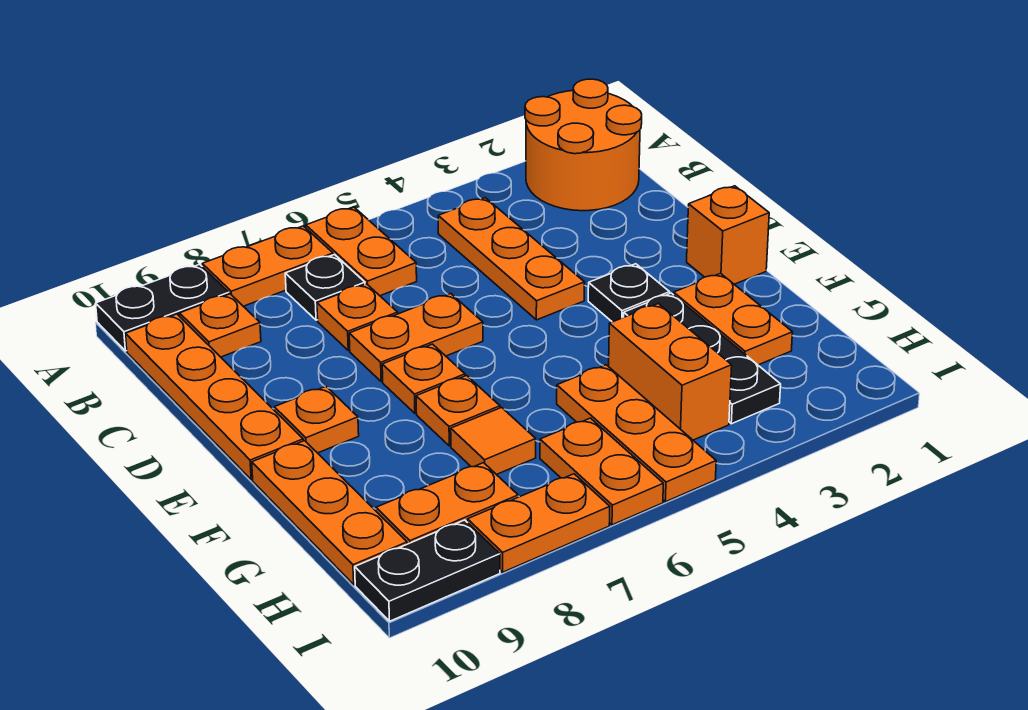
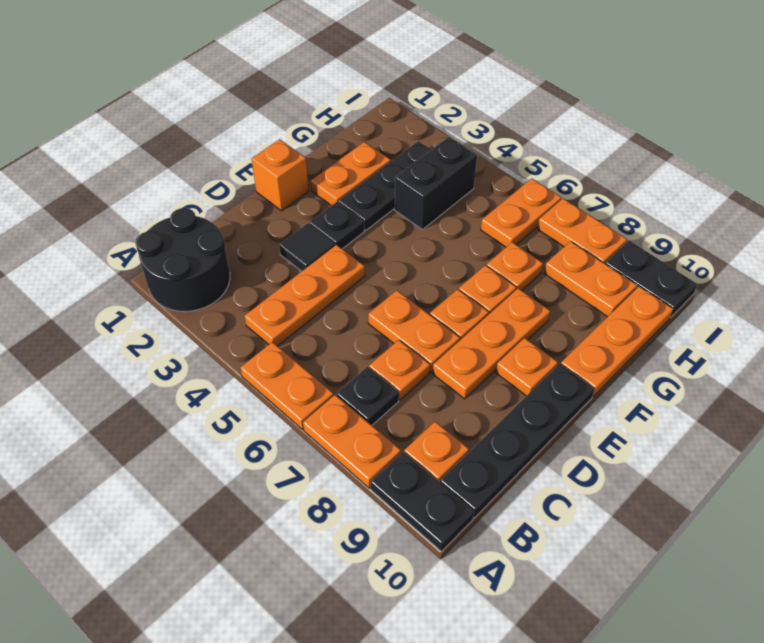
orange round brick A1:B2 level 1 -> black round brick A1:B2 level 1
orange plate A6:B6 level 1 -> orange plate A5:A6 level 1
orange plate B10:E10 level 1 -> black plate B10:E10 level 1
none -> black tile D3 level 1
orange brick G4:H4 level 1 -> black brick G4:H4 level 1
orange plate G5:I5 level 1 -> orange plate D8:F8 level 1
orange tile G7 level 1 -> orange plate G7 level 1

